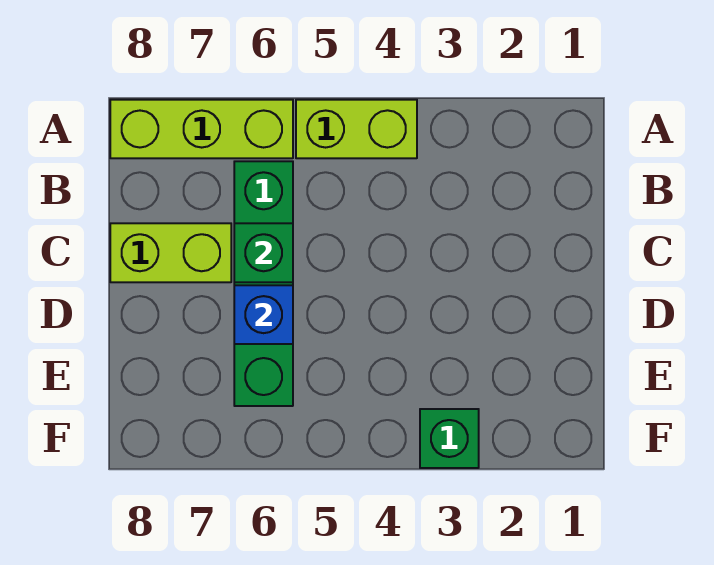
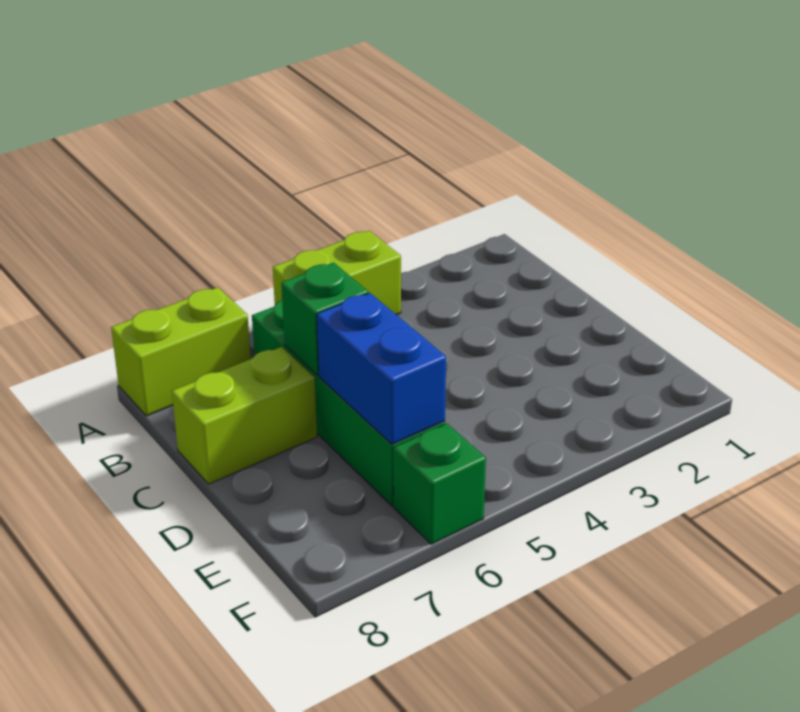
lime brick A6:A8 level 1 -> lime brick A7:A8 level 1
blue brick D6 level 2 -> blue brick D6:E6 level 2
green brick F3 level 1 -> green brick F6 level 1

